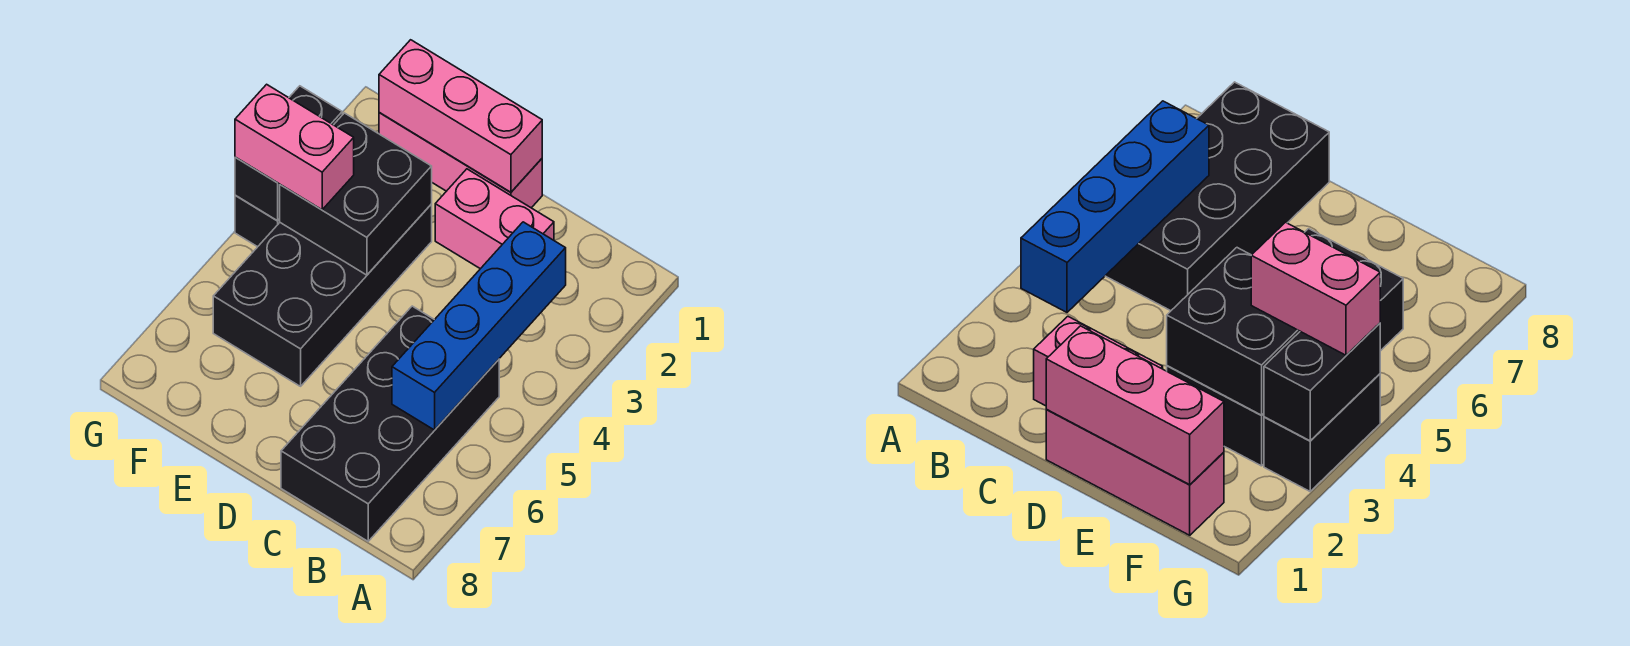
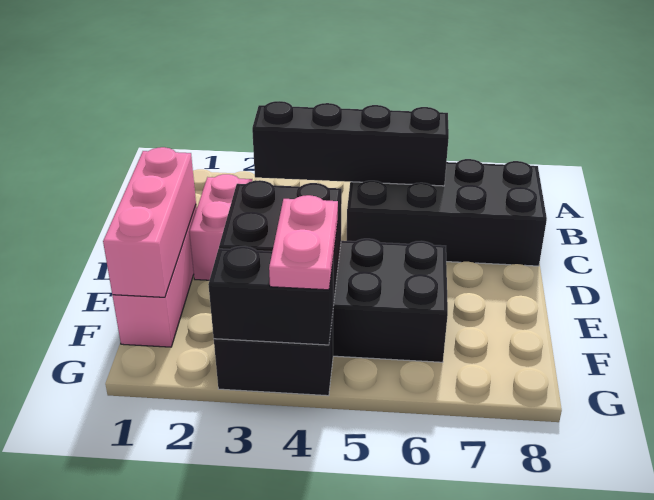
blue brick B3:B6 level 2 -> black brick B3:B6 level 2
pink brick F4:G4 level 3 -> pink plate F4:G4 level 3

